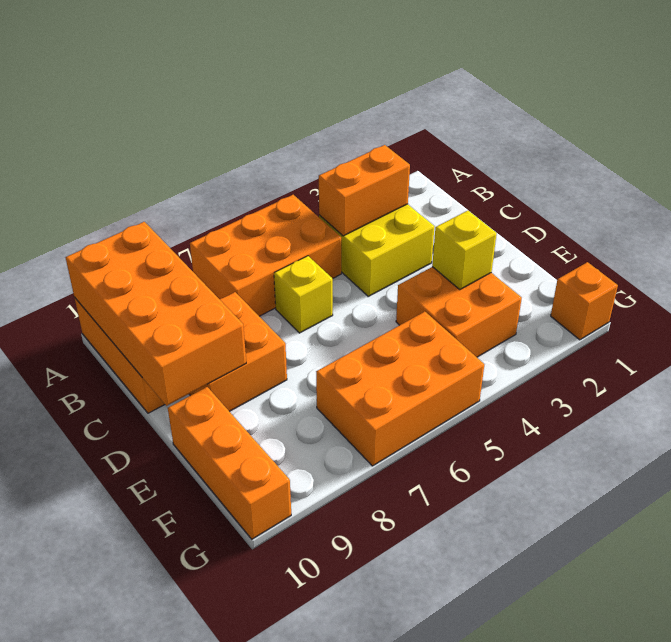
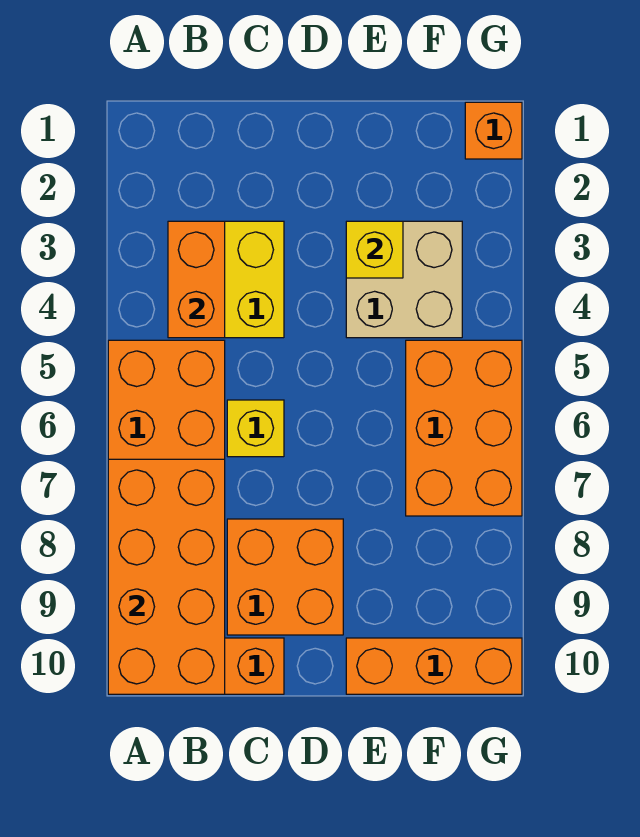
orange brick A9:D10 level 2 -> orange brick A7:B10 level 2
orange brick E3:F4 level 1 -> tan brick E3:F4 level 1

